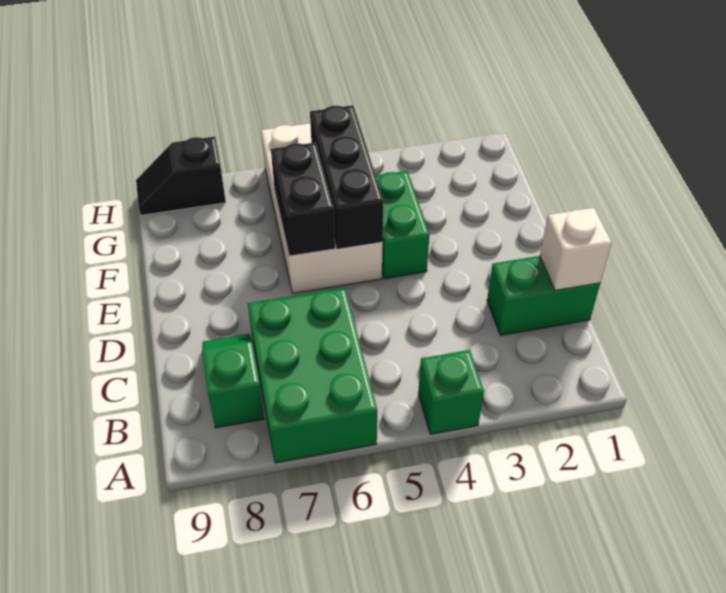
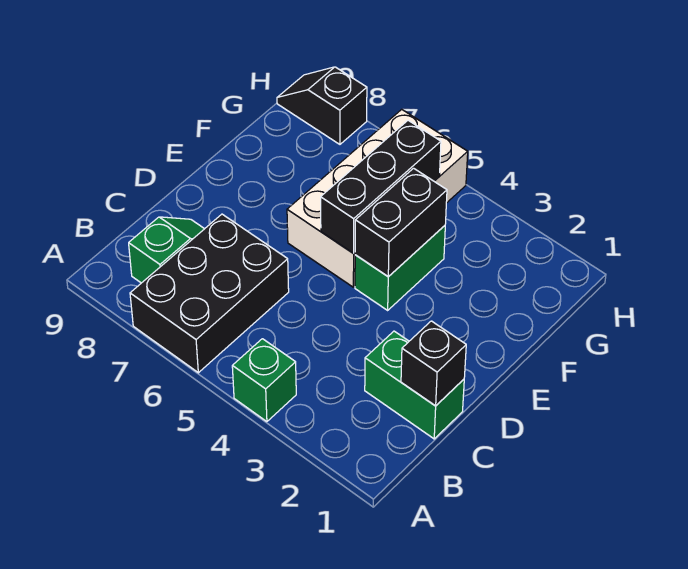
green brick A6:C7 level 1 -> black brick A6:C7 level 1
white brick C1 level 2 -> black brick C1 level 2
black brick E6:F6 level 2 -> black brick E4:F4 level 2

